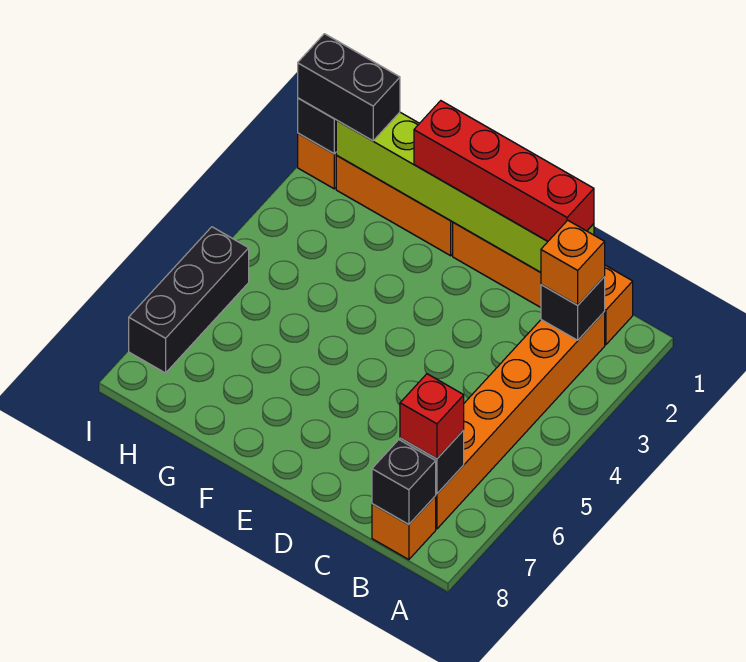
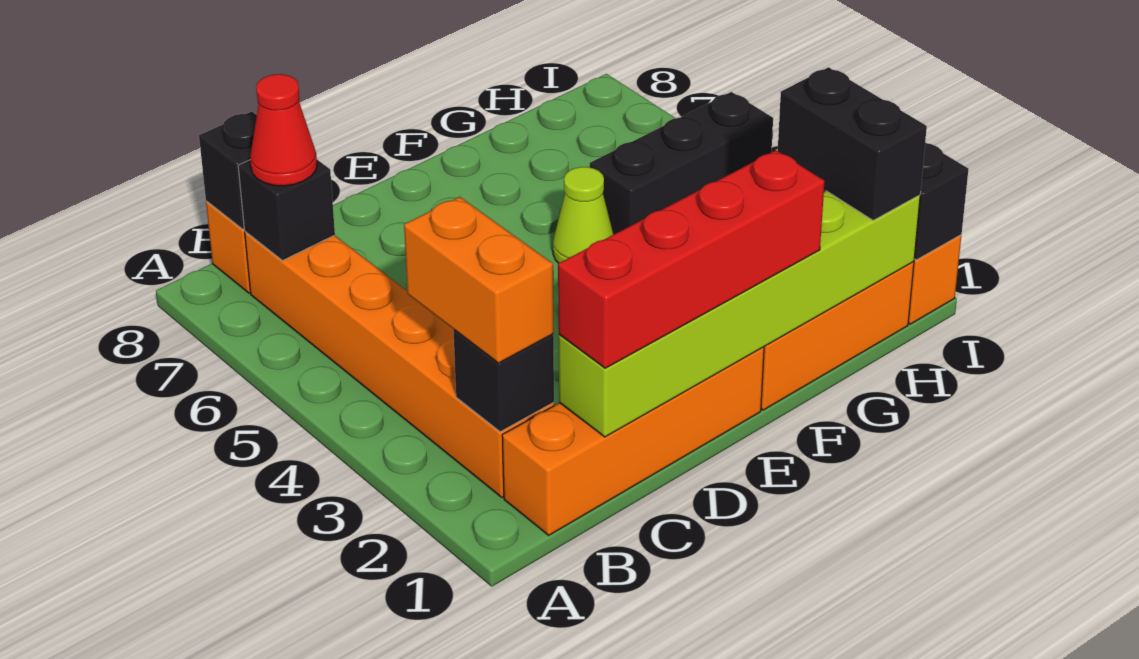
orange brick B2 level 3 -> orange brick B2:B3 level 3
red brick B7 level 3 -> red cone B7 level 3
none -> lime cone F5 level 1
black brick H1:I1 level 3 -> black brick H1:H2 level 3
black brick I5:I7 level 1 -> black brick G5:I5 level 1

